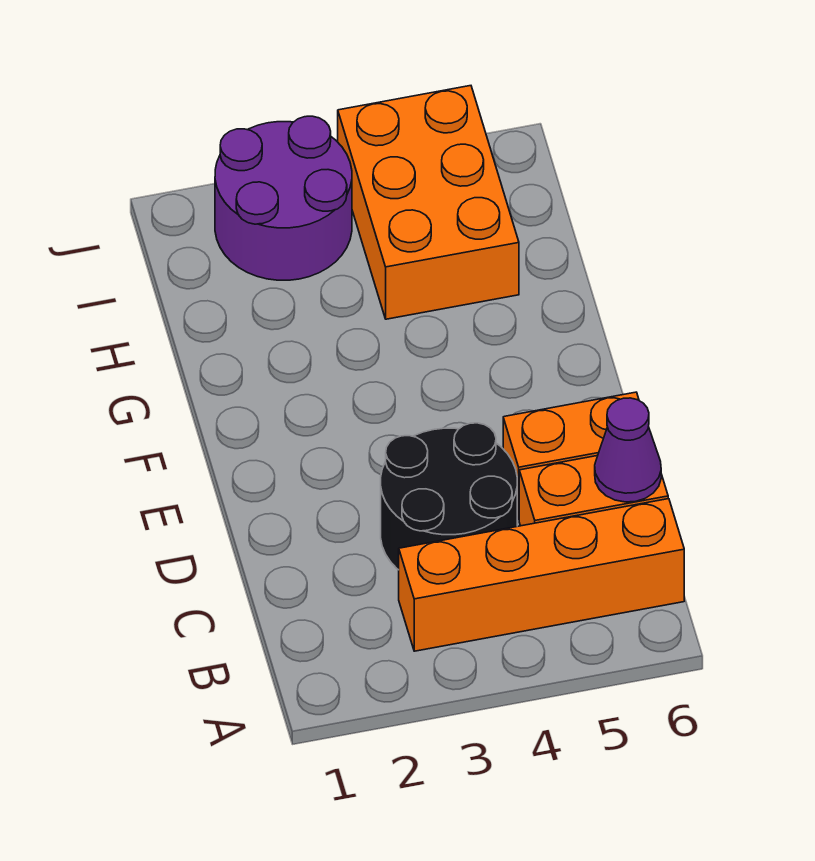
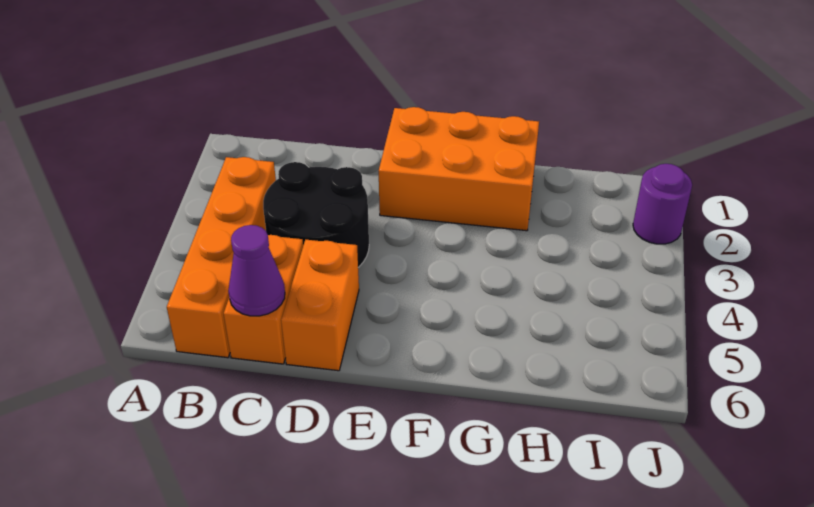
orange brick H4:J5 level 1 -> orange brick E1:G2 level 1
purple round brick I2:J3 level 1 -> purple round brick J2 level 1

